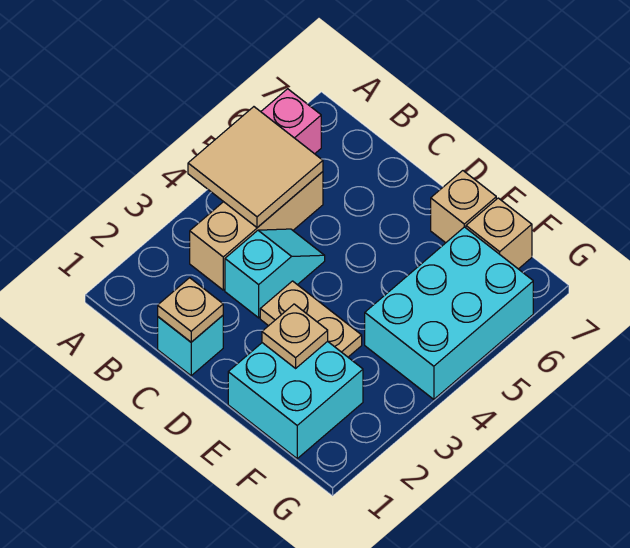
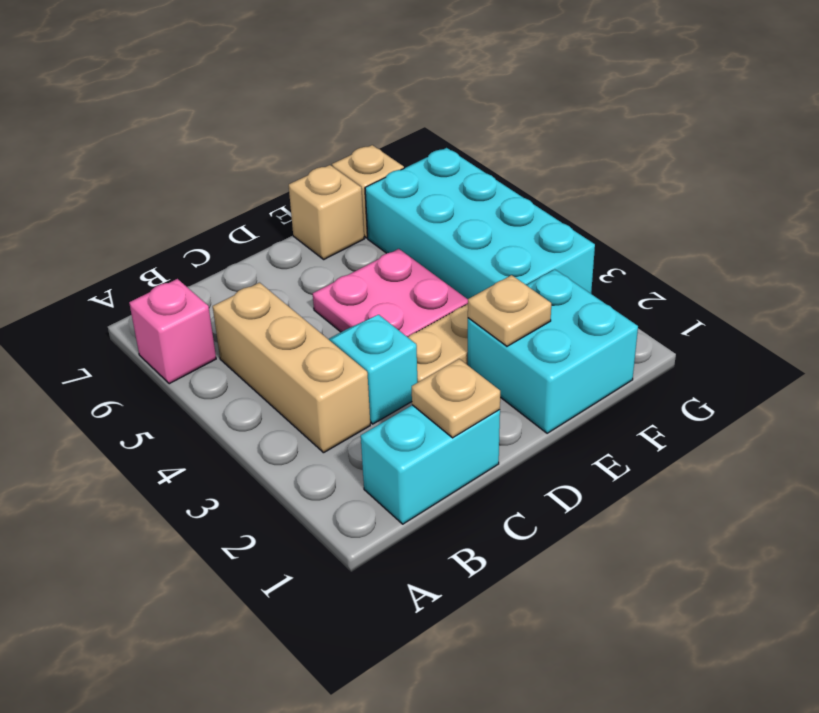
tan tile A4:B5 level 2 -> none
cyan brick C1 level 1 -> cyan brick B1:C1 level 1
none -> pink plate D4:E5 level 1
cyan brick F4:G6 level 1 -> cyan brick F3:G6 level 1

